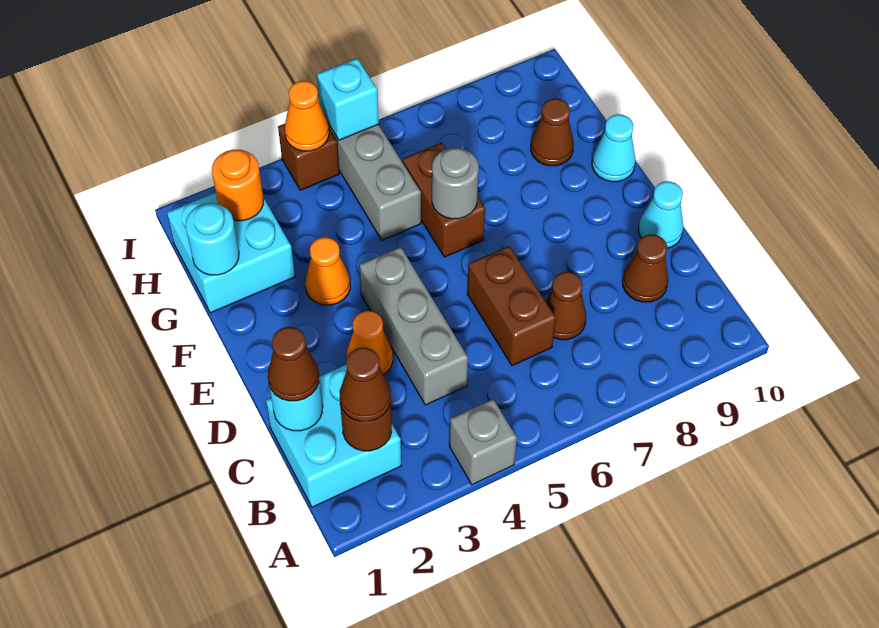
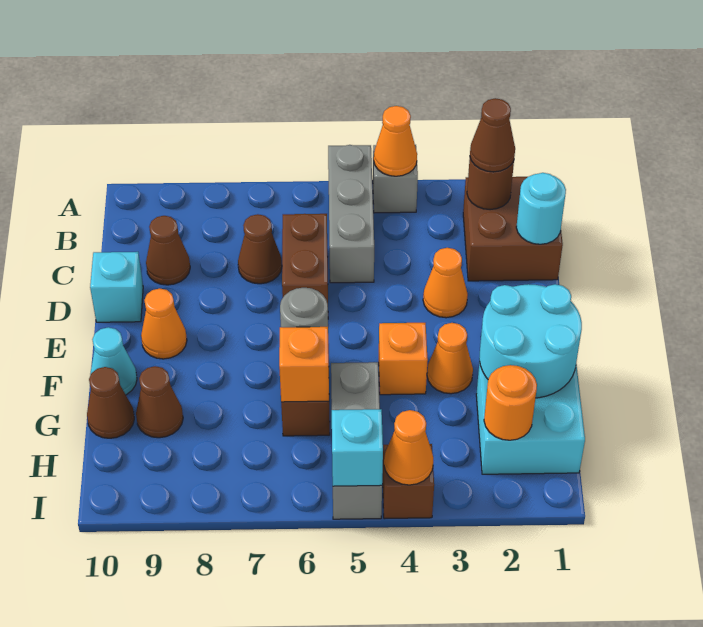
none -> orange cone A4 level 2
cyan brick B1:C2 level 1 -> brown brick B1:C2 level 1
brown cone C1 level 3 -> brown cone G10 level 1
grey brick C4:E4 level 1 -> grey brick A5:C5 level 1
cyan cone D10 level 1 -> cyan brick D10 level 1
none -> orange cone E9 level 1
none -> orange brick F4 level 1
cyan round brick G1 level 2 -> cyan round brick F1:G2 level 2
none -> orange brick G6 level 2

